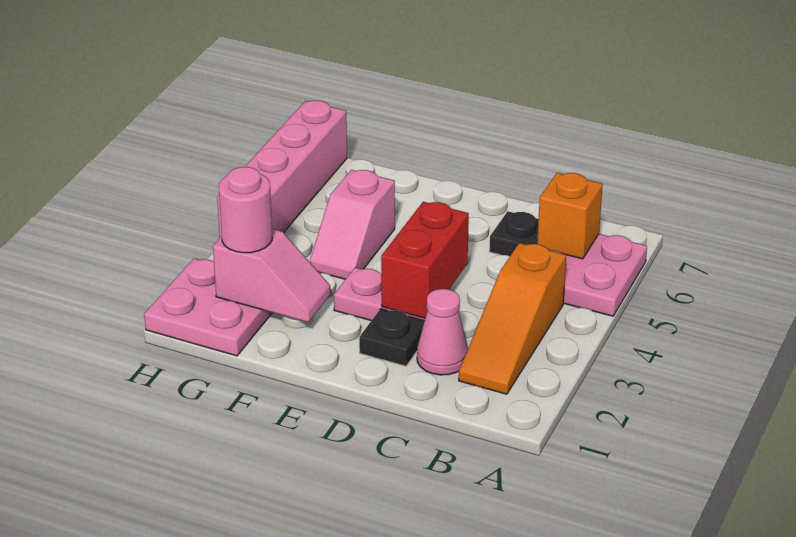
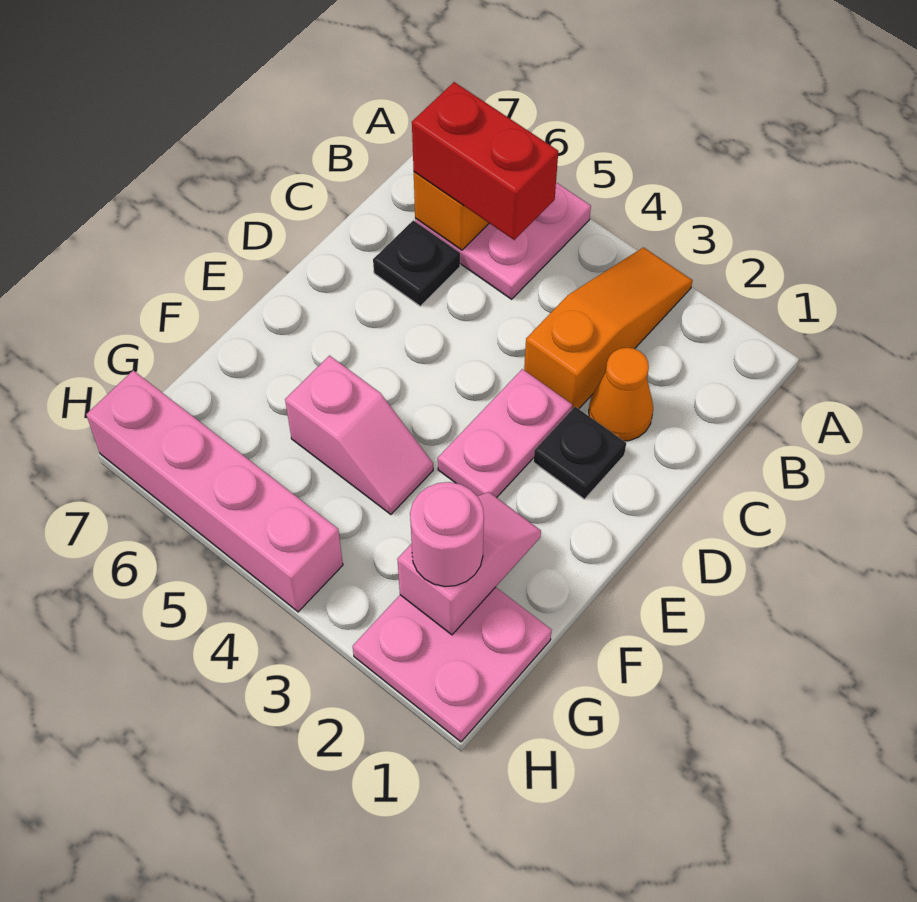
orange slope B2:B4 level 1 top 4 -> orange slope A3:C3 level 1 top C
pink cone C2 level 1 -> orange cone C2 level 1
red brick D3:D4 level 2 -> red brick B5:B6 level 3

